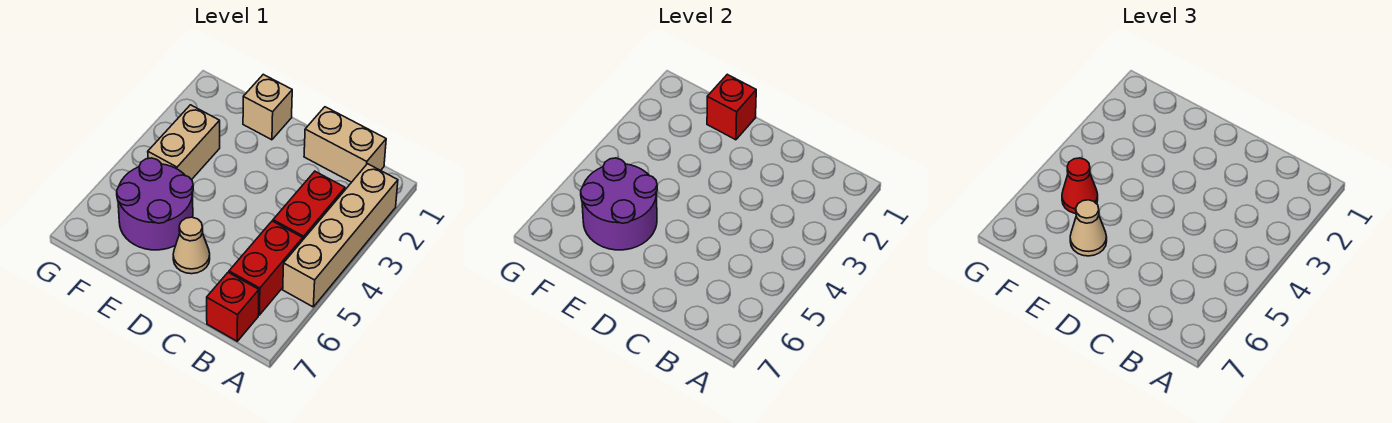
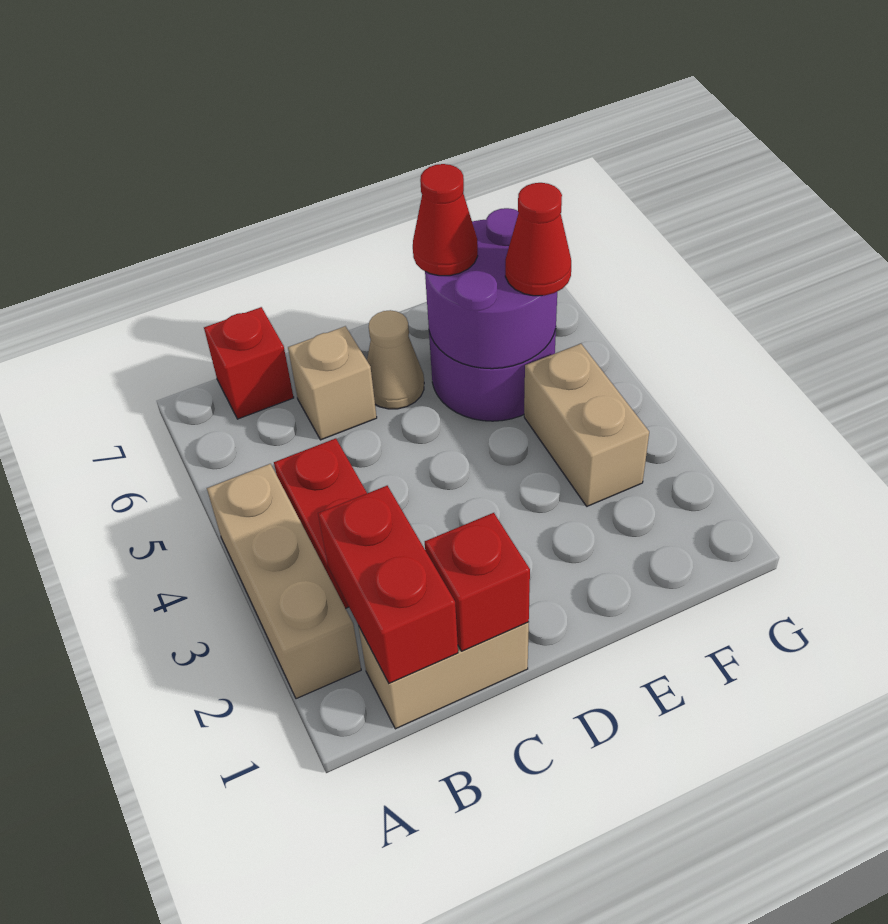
tan brick A2:A5 level 1 -> tan brick A2:A4 level 1
red brick B5:B6 level 1 -> red brick B1:B2 level 2
tan brick E1 level 1 -> tan brick C6 level 1
red brick E1 level 2 -> red brick C1 level 2
tan cone E6 level 3 -> red cone E6 level 3

